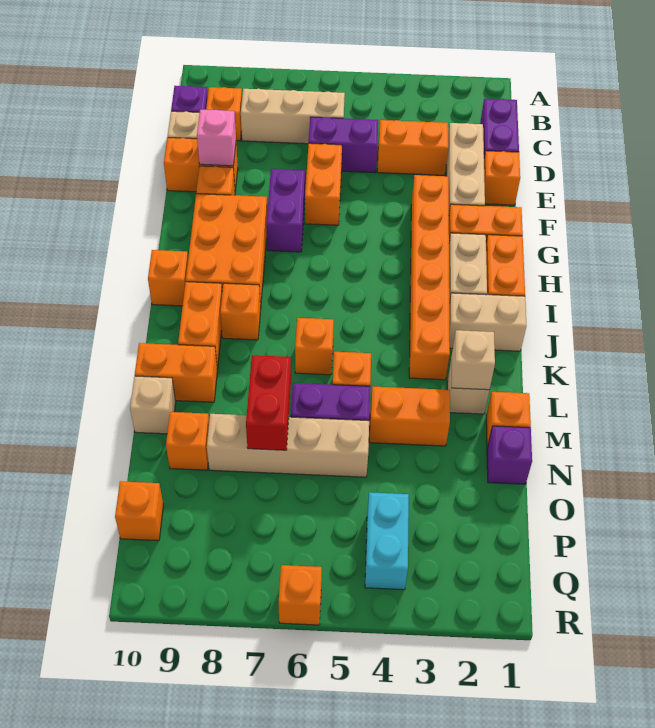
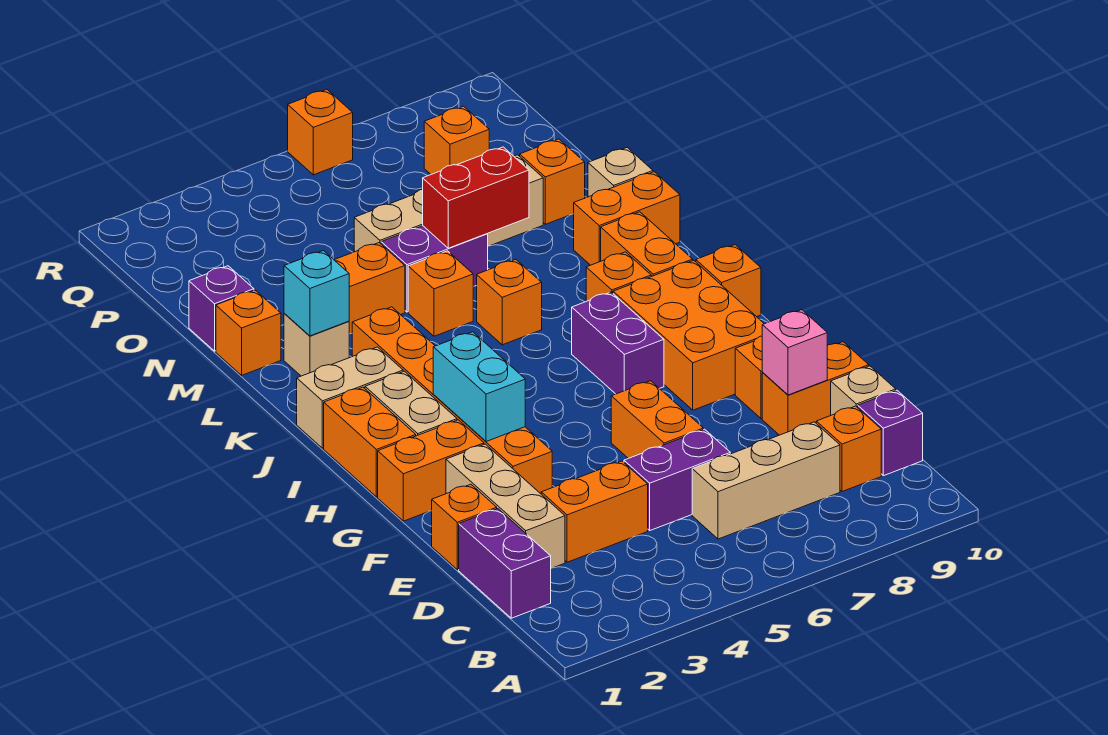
purple brick F7:G7 level 1 -> purple brick H7:I7 level 1
tan brick L2 level 2 -> cyan brick L2 level 2
red brick M7:N7 level 2 -> red brick M6:M7 level 2
cyan brick P4:Q4 level 1 -> cyan brick G3:H3 level 2
orange brick P10 level 1 -> orange brick P8 level 1

